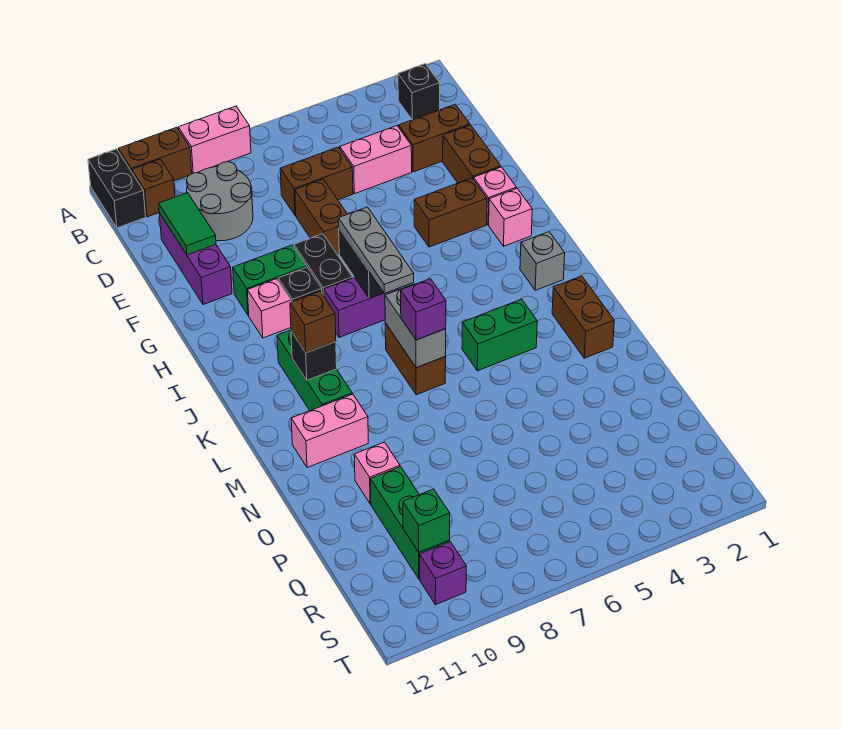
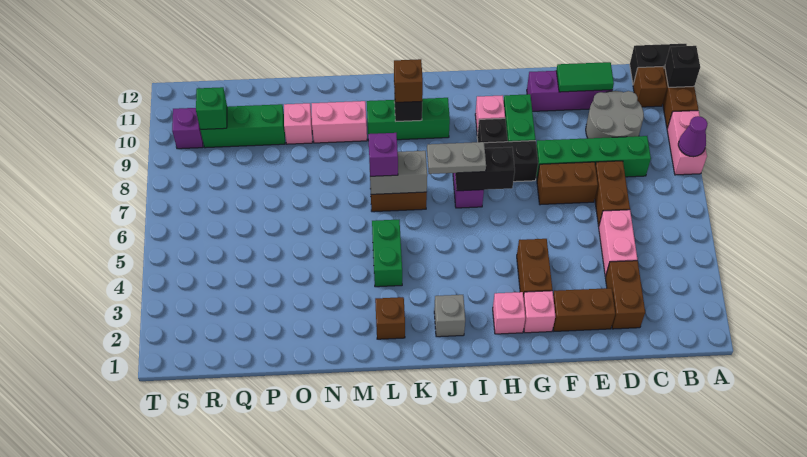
none -> purple cone A8 level 2
black brick B2 level 1 -> black brick A11 level 2
none -> green brick C8:F8 level 1
grey plate H7:J7 level 3 -> grey plate I7:J7 level 3
brown brick L2:M2 level 1 -> brown brick L2 level 1
pink brick M10:M11 level 1 -> pink brick M10:N10 level 1

